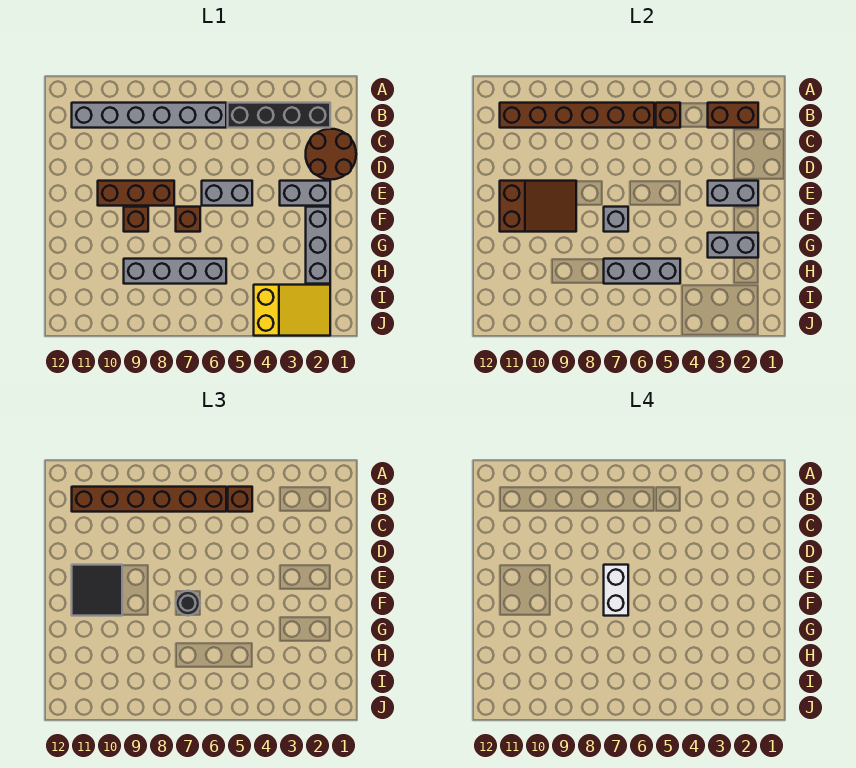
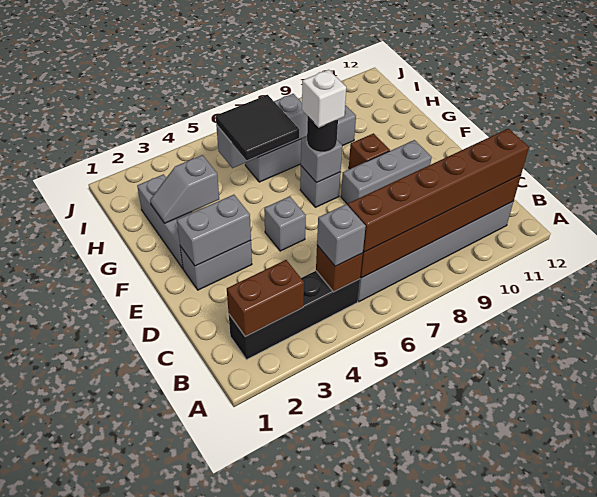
brown brick B5 level 3 -> grey brick B5 level 3
brown round brick C1:D2 level 1 -> none
grey brick E5:E6 level 1 -> grey brick E5 level 1
white brick E7:F7 level 4 -> white brick F7 level 4
brown brick E8:E10 level 1 -> grey brick E8:E10 level 1
brown slope E9:F11 level 2 top 11 -> none
black tile E10:F11 level 3 -> black tile G5:H6 level 3
brown brick F7 level 1 -> grey brick F7 level 1
grey brick G2:G3 level 2 -> grey slope G2:G3 level 2 top 3
yellow slope I2:J4 level 1 top 4 -> none

